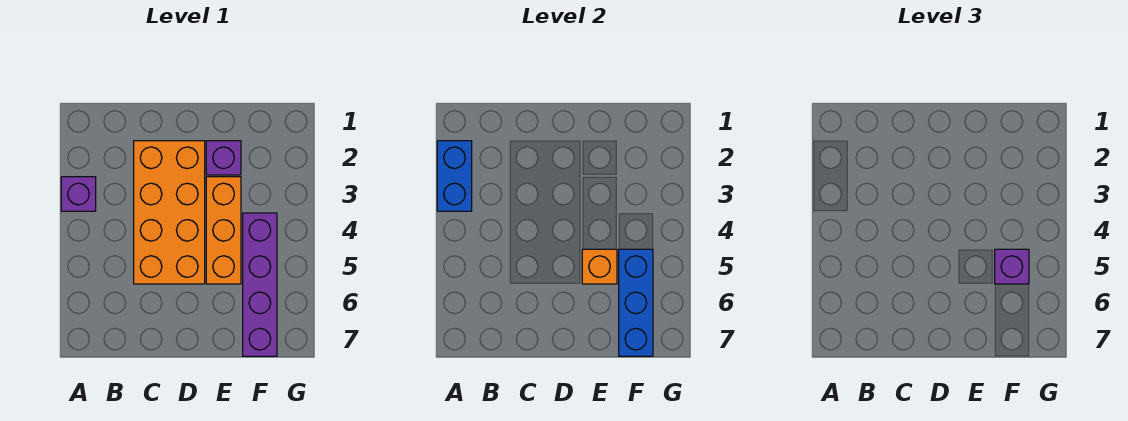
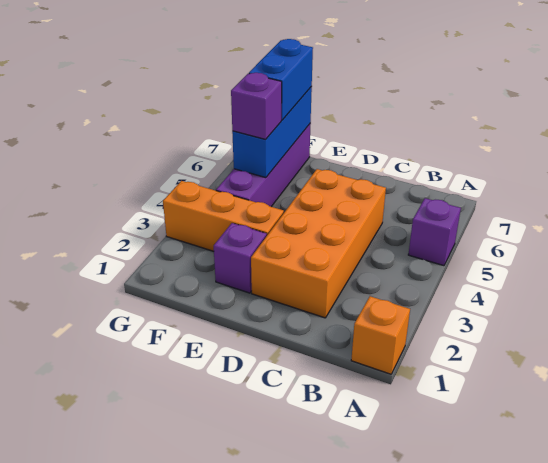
blue brick A2:A3 level 2 -> blue brick F6:F7 level 3
purple brick A3 level 1 -> purple brick A5 level 1
orange brick E3:E5 level 1 -> orange brick E3:G3 level 1
orange brick E5 level 2 -> orange brick A1 level 1

